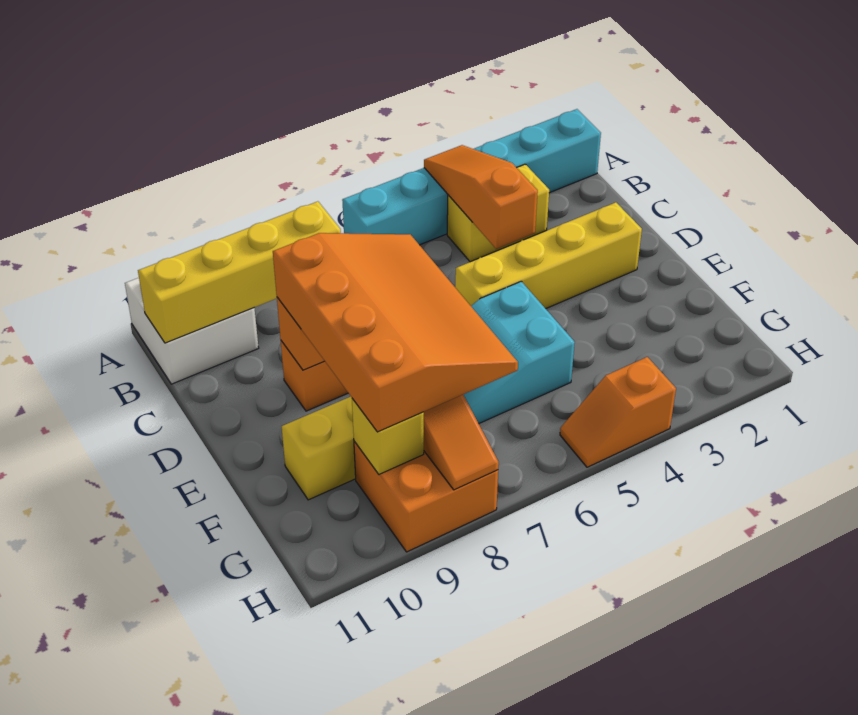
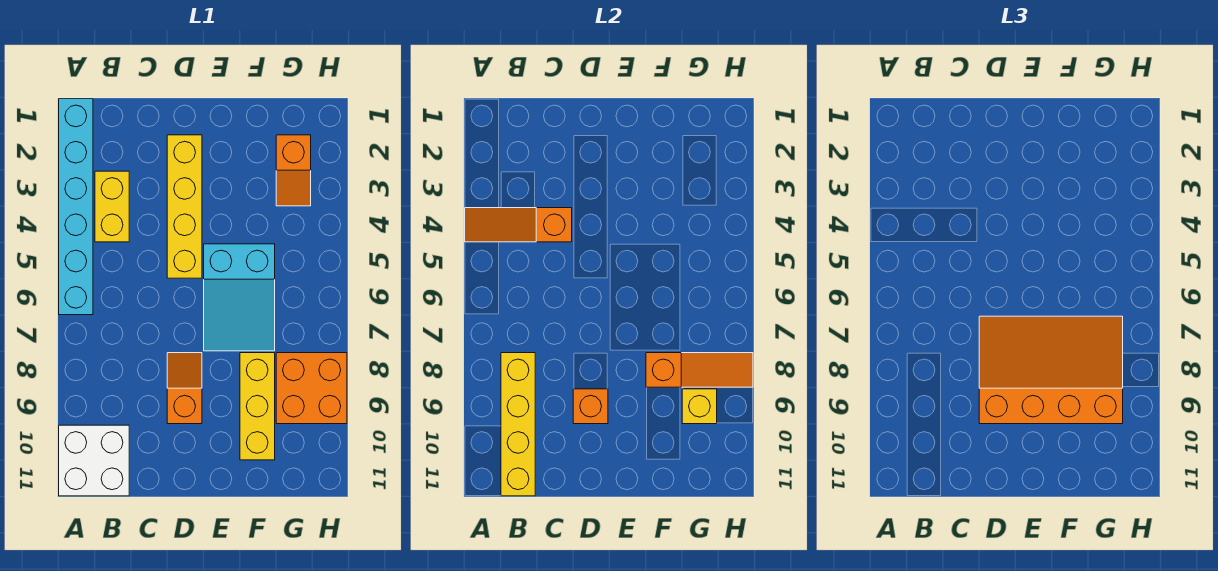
orange slope H4:H5 level 1 top 4 -> orange slope G2:G3 level 1 top 2

